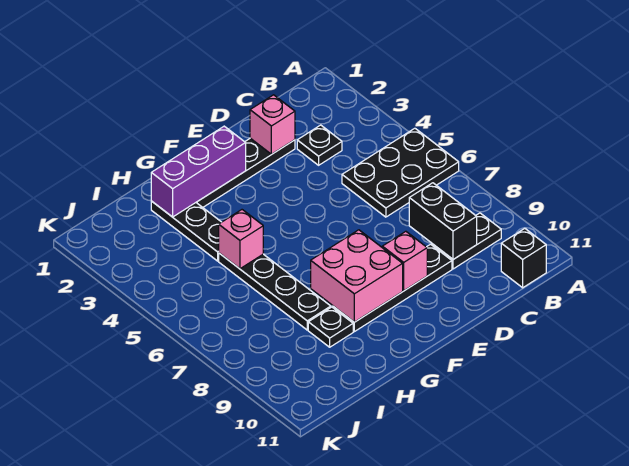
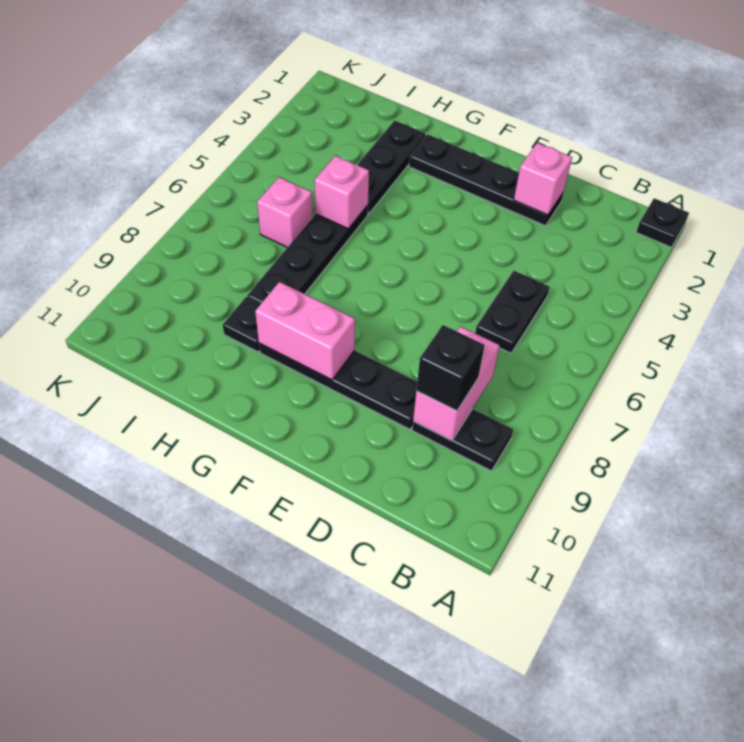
black plate A5:C6 level 1 -> black plate C5:C6 level 1
black brick B11 level 1 -> black brick C9 level 3
black plate C3 level 1 -> black plate A1 level 1
black brick C8:C9 level 2 -> pink brick C8:C9 level 2
pink brick E9 level 2 -> pink brick I6 level 1
purple brick F2:H2 level 2 -> none
pink brick F8:G9 level 2 -> pink brick F9:G9 level 2

